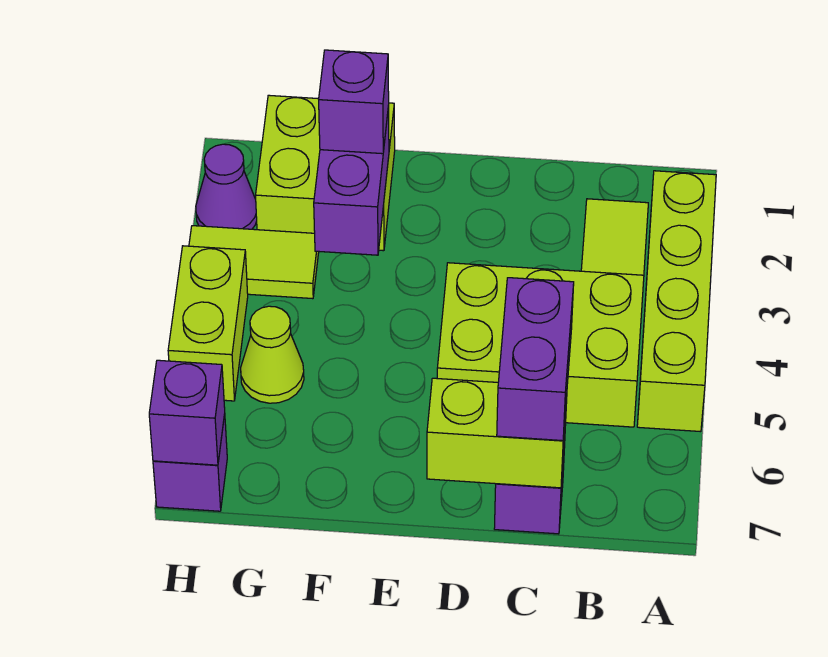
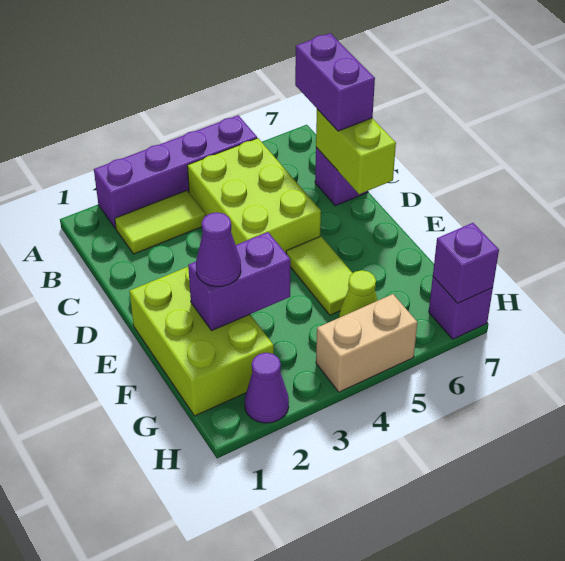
lime brick A2:A5 level 1 -> purple brick A2:A5 level 1
purple brick C6:C7 level 3 -> purple brick B7:C7 level 3
lime brick F1:G2 level 1 -> lime brick E1:G2 level 1
purple brick F2 level 3 -> purple cone F2 level 3
lime tile G3:H3 level 1 -> lime tile E5:F5 level 1
lime brick H4:H5 level 1 -> tan brick H4:H5 level 1

